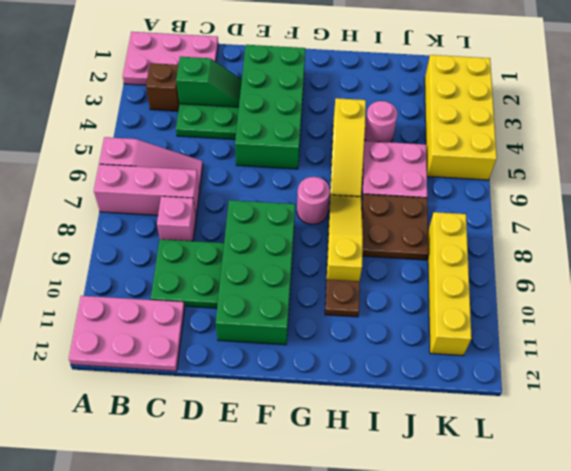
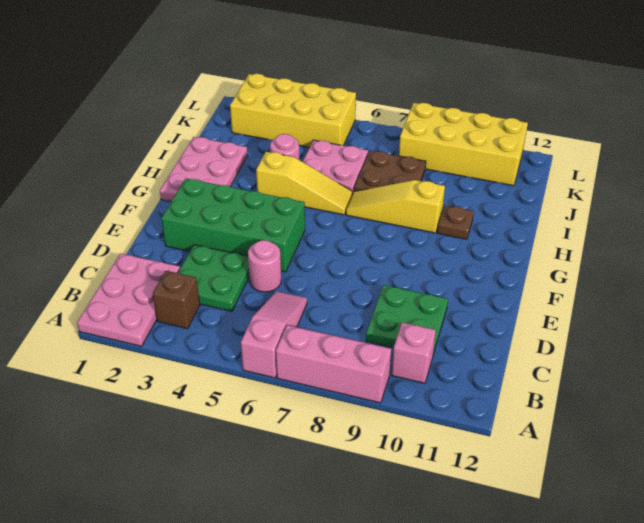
pink brick A7:C7 level 1 -> pink brick A7:A9 level 1
pink plate A11:C12 level 1 -> pink plate G1:I2 level 1
green slope C3:D3 level 2 top C -> none
pink brick C8 level 1 -> pink brick B10 level 1
green brick E8:F11 level 1 -> none
pink round brick G7 level 1 -> pink round brick D5 level 1
yellow brick K8:K11 level 1 -> yellow brick K8:L11 level 1

